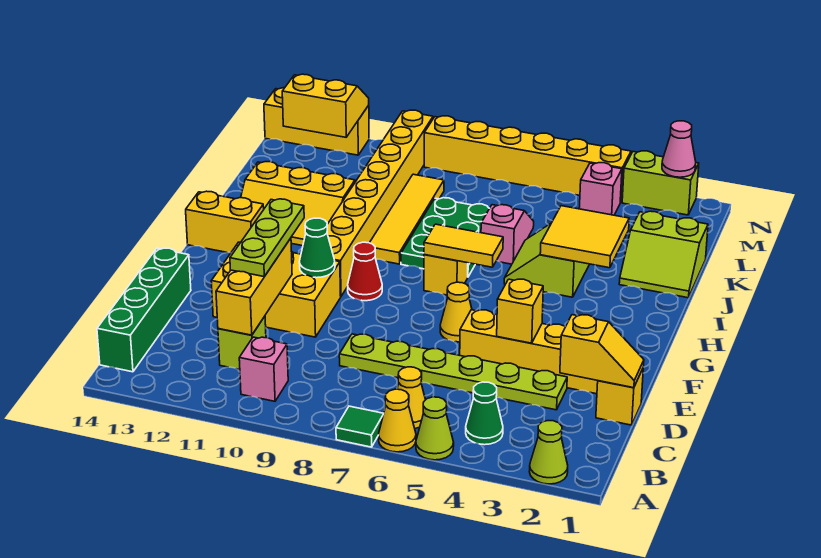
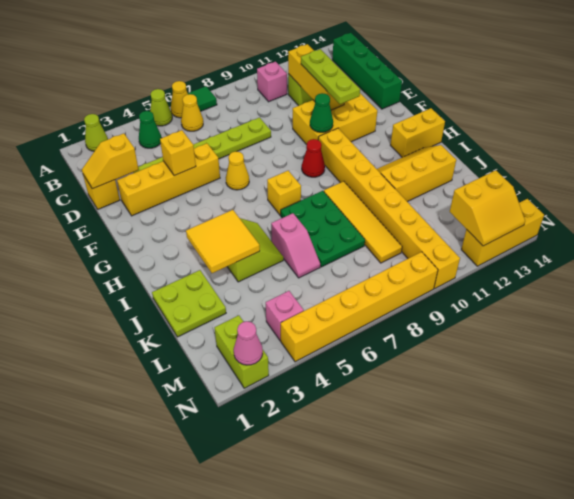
yellow tile H6:H7 level 2 -> none
lime slope J1:K2 level 1 top K -> lime plate J1:K2 level 1
lime brick N2:N3 level 1 -> lime brick M2:N2 level 1

